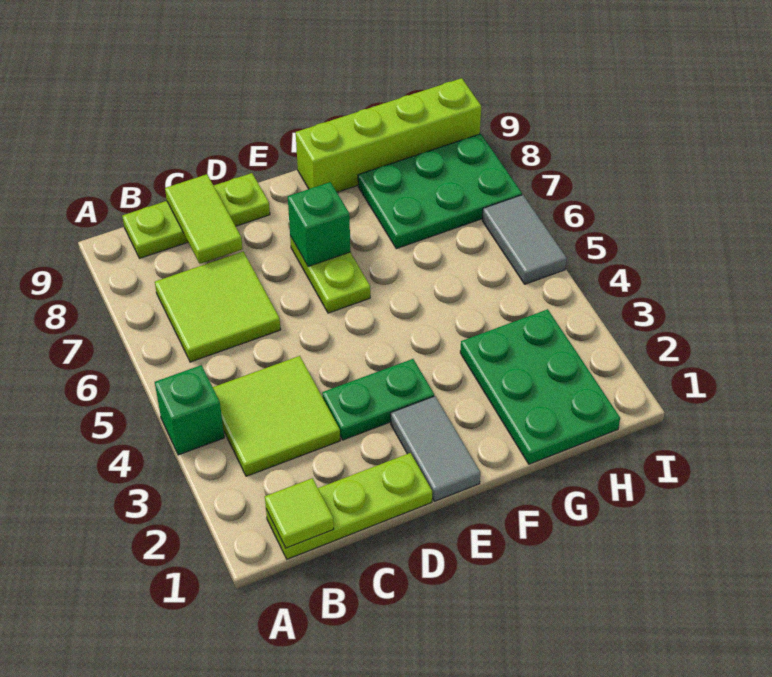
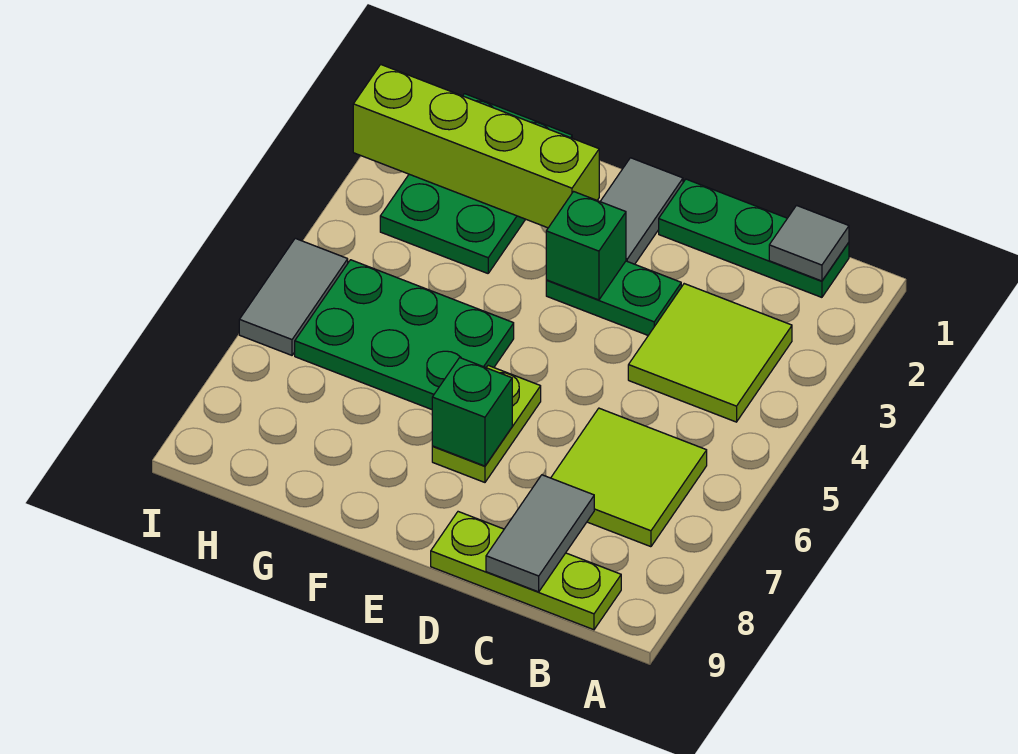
green brick A4 level 1 -> green brick E3 level 2
lime plate B1:D1 level 1 -> green plate B1:D1 level 1
lime tile B1 level 2 -> grey tile B1 level 2
lime tile C8:C9 level 2 -> grey tile C8:C9 level 2
lime brick F9:I9 level 1 -> lime brick F2:I2 level 2
green plate G7:I8 level 1 -> green plate F5:H6 level 1

